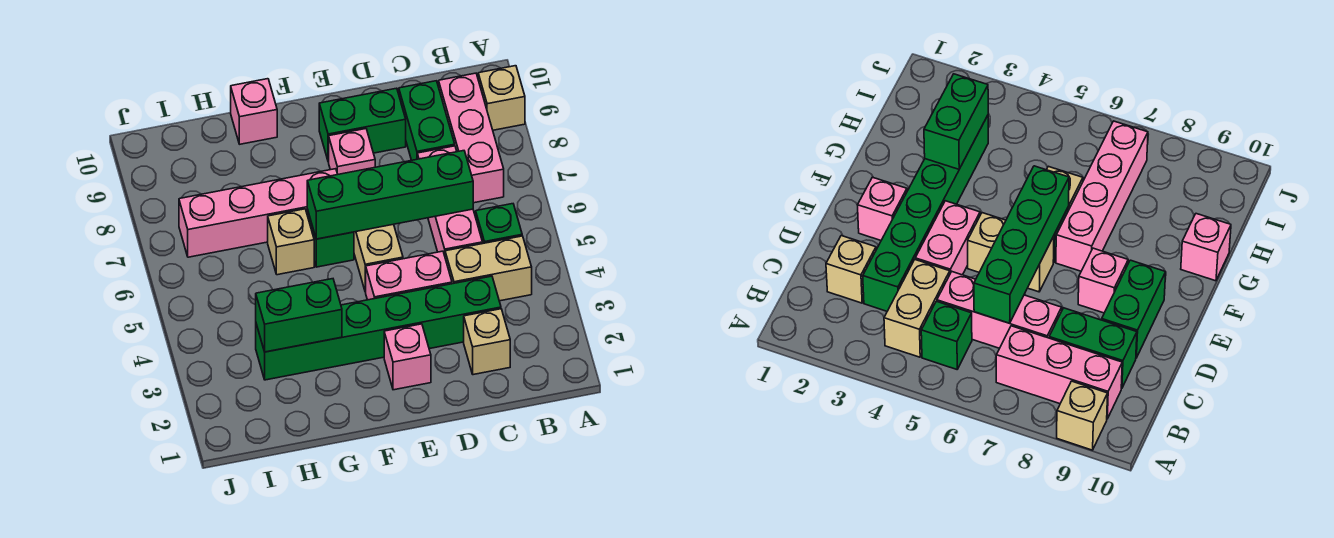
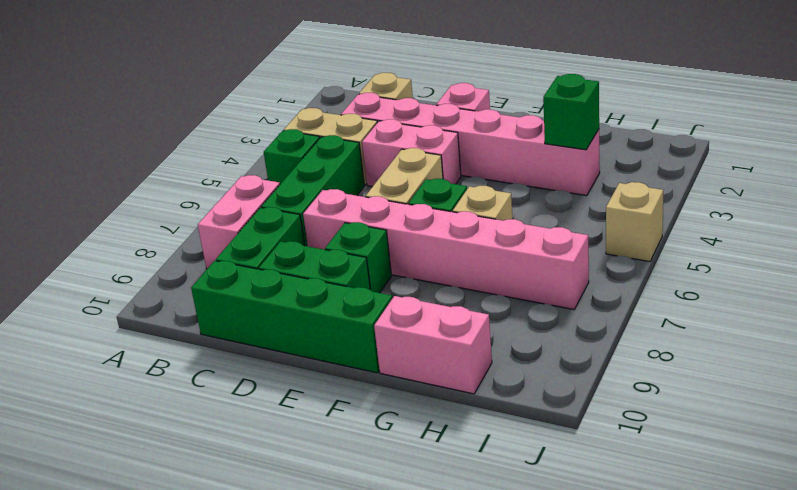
tan brick A9 level 1 -> tan brick J5 level 1
pink brick B7:B9 level 1 -> pink brick B7:B8 level 1
green brick C3:H3 level 1 -> pink brick C3:H3 level 1
pink brick C5:C7 level 1 -> green brick C5:C7 level 1
green brick C6:F6 level 2 -> green brick C10:F10 level 1
pink brick E8 level 1 -> green brick E8 level 1
pink brick F7:I7 level 1 -> pink brick D7:I7 level 1
green brick G3:H3 level 2 -> green brick H3 level 2
pink brick G10 level 1 -> pink brick G10:H10 level 1

